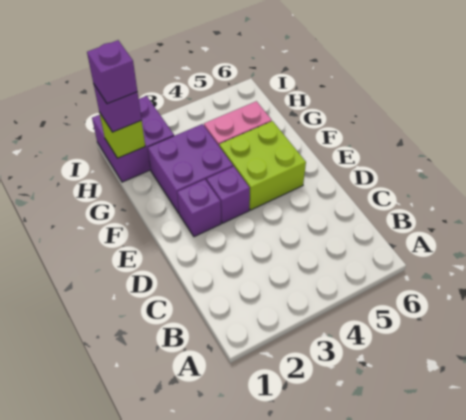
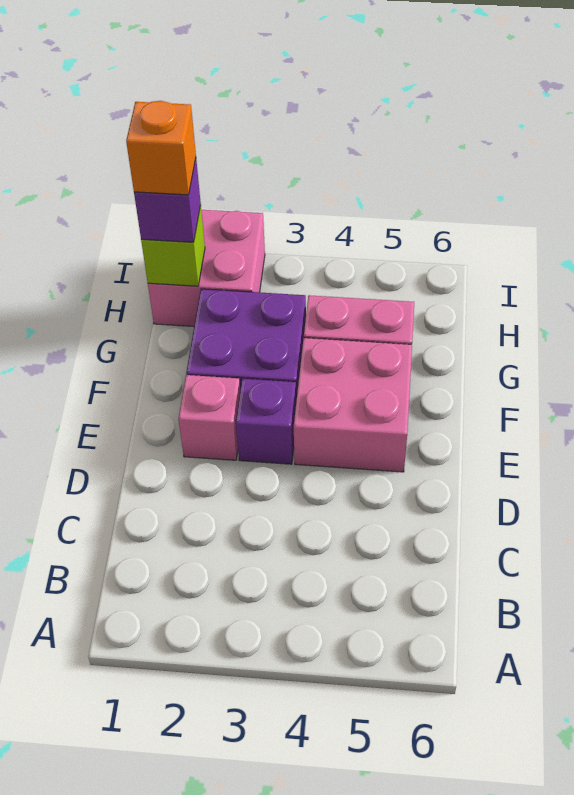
purple brick E2 level 1 -> pink brick E2 level 1
lime brick E4:F5 level 1 -> pink brick E4:F5 level 1
purple brick H1:I2 level 1 -> pink brick H1:I2 level 1
purple brick H1 level 4 -> orange brick H1 level 4

